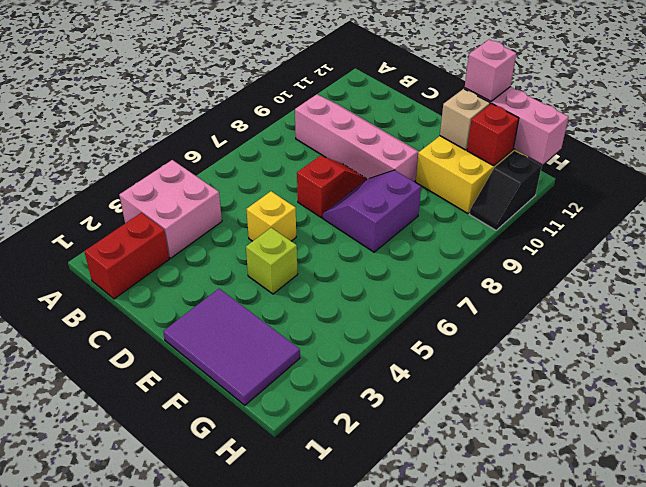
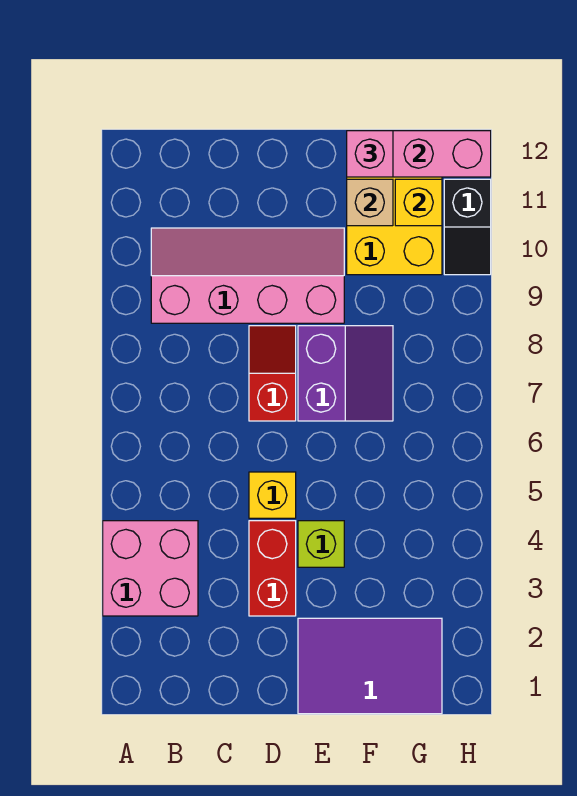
red brick B1:B2 level 1 -> red brick D3:D4 level 1
purple slope E7:F8 level 1 top F -> purple slope E7:F8 level 1 top E
red brick G11 level 2 -> yellow brick G11 level 2

